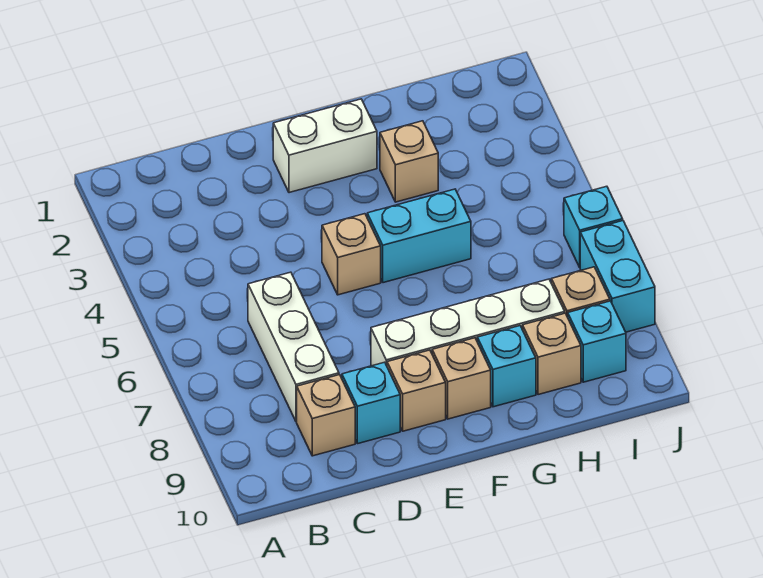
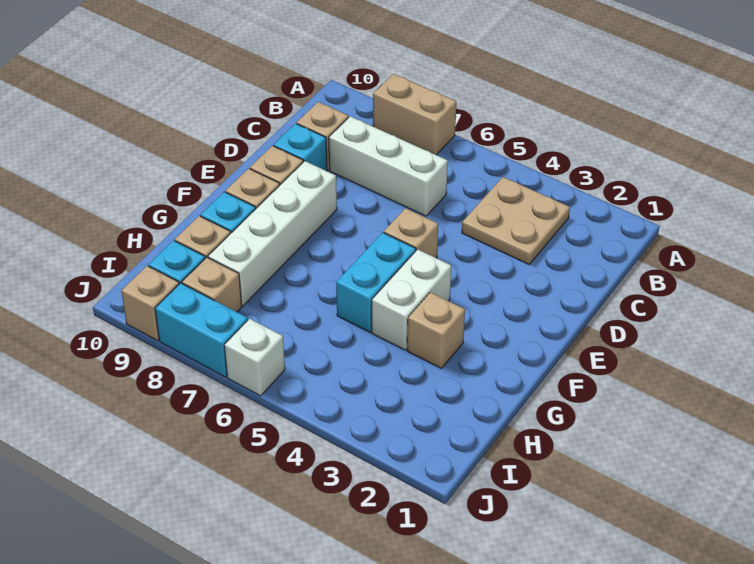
none -> tan brick A7:A8 level 1
none -> tan plate B3:C4 level 1
white brick E2:F2 level 1 -> white brick F4:G4 level 1
cyan brick J6 level 1 -> white brick J6 level 1
none -> tan brick J9 level 1

